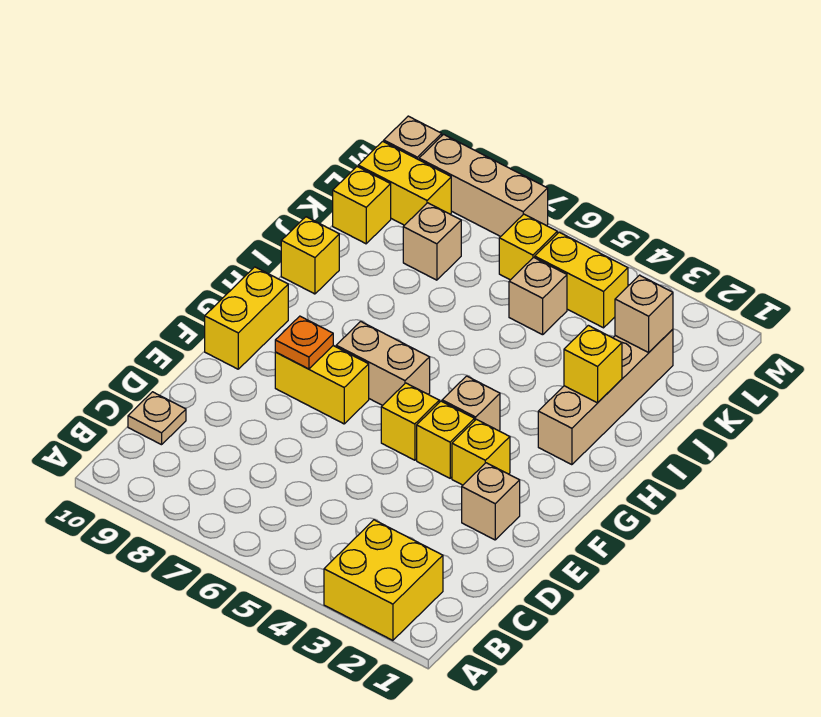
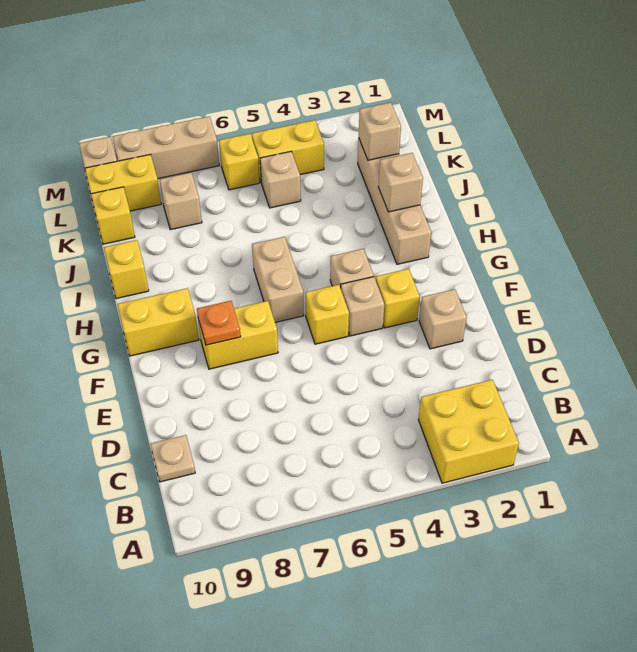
yellow brick F4 level 1 -> tan brick F4 level 1
yellow brick F10:G10 level 1 -> yellow brick G9:G10 level 1
tan brick G6:G7 level 1 -> tan brick G6:H6 level 1
yellow brick I2 level 2 -> tan brick I2 level 2

